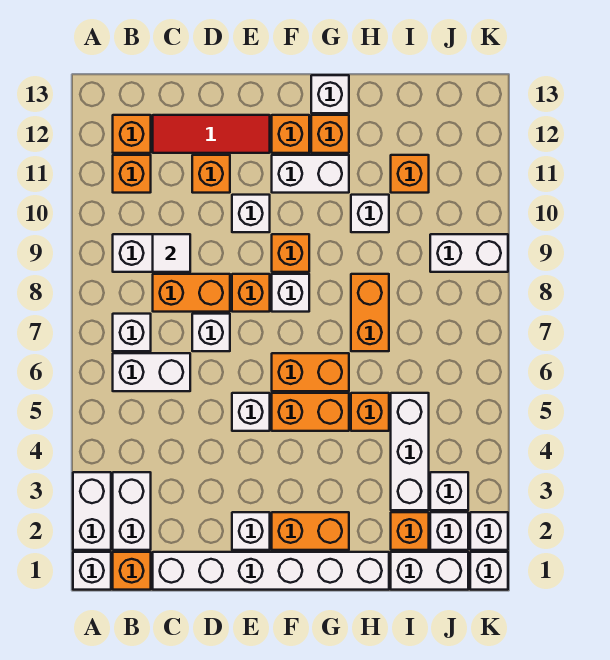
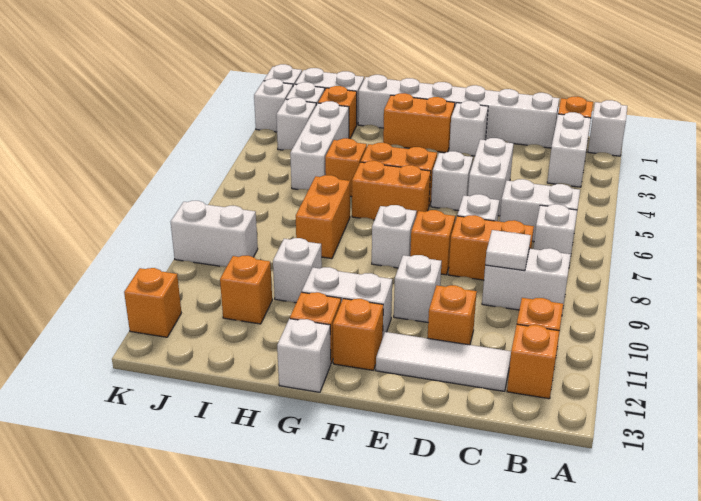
white brick A2:A3 level 1 -> white brick D4:D5 level 1
red tile C12:E12 level 1 -> white tile C12:E12 level 1
orange brick F9 level 1 -> orange brick K12 level 1

